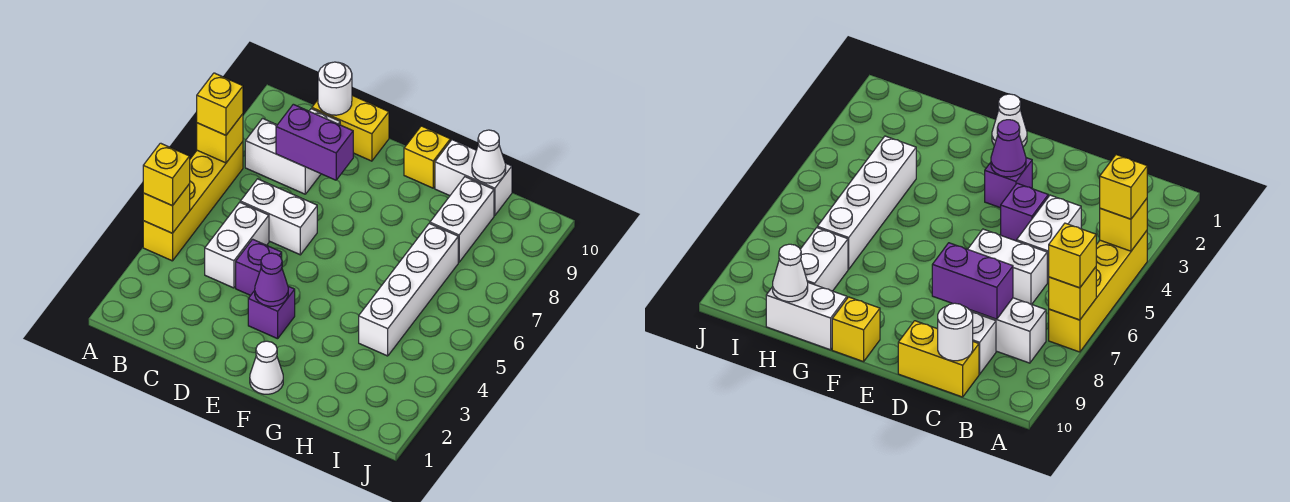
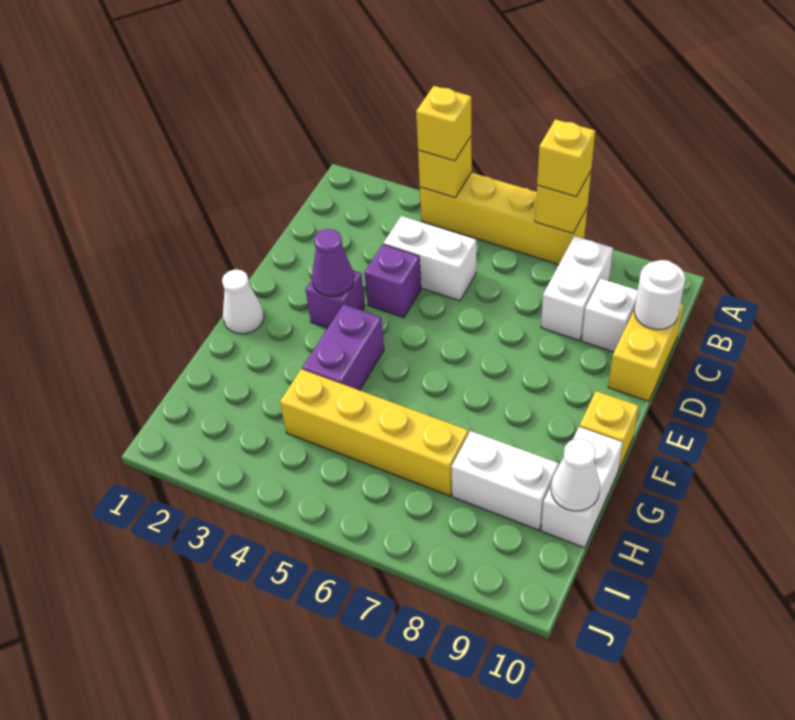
white brick C6:D6 level 1 -> none
purple brick C8:D8 level 2 -> purple brick F4:G4 level 1
white brick H4:H7 level 1 -> yellow brick H4:H7 level 1

